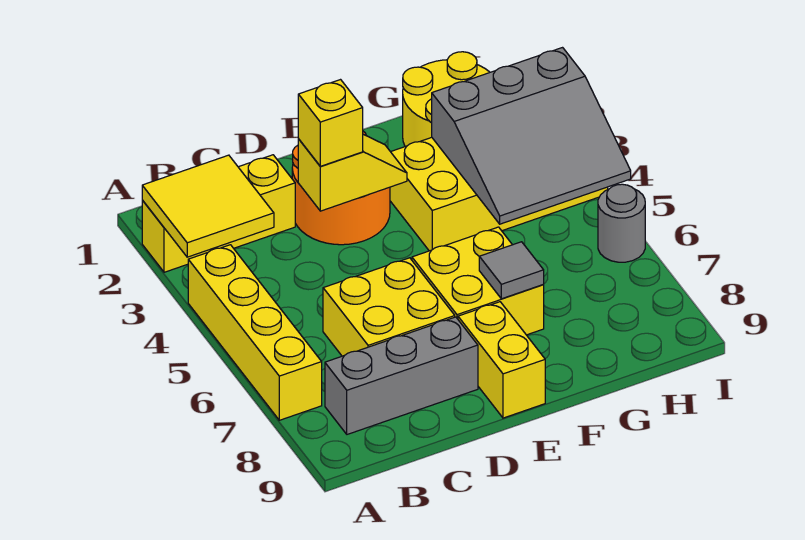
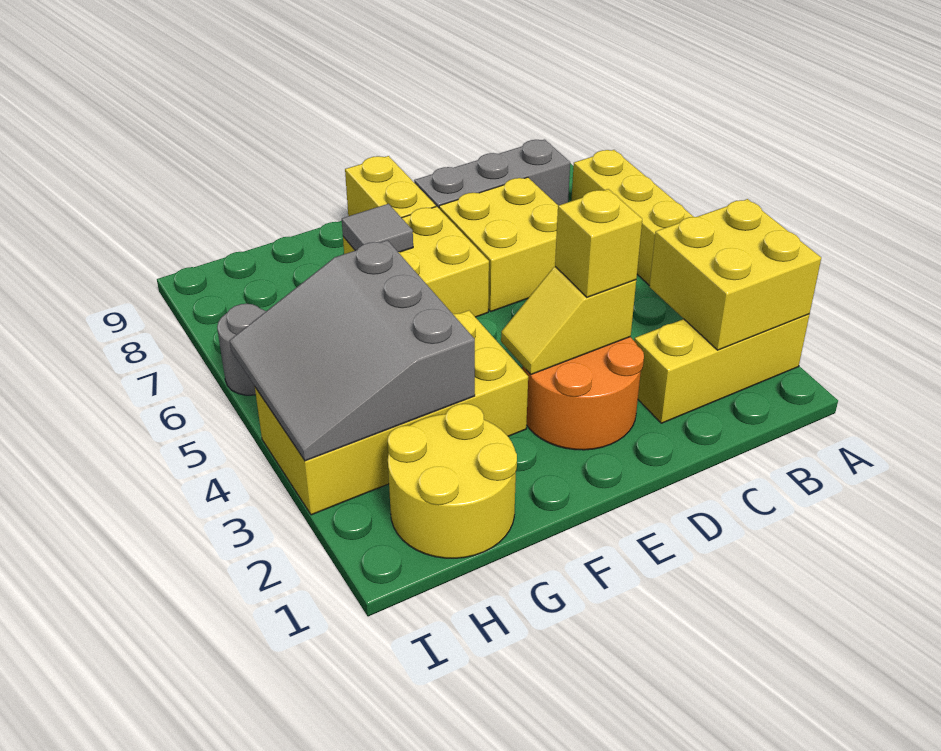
yellow tile A2:B3 level 2 -> yellow brick A2:B3 level 2
grey slope G3:I5 level 2 top 3 -> grey slope G3:I5 level 2 top G

